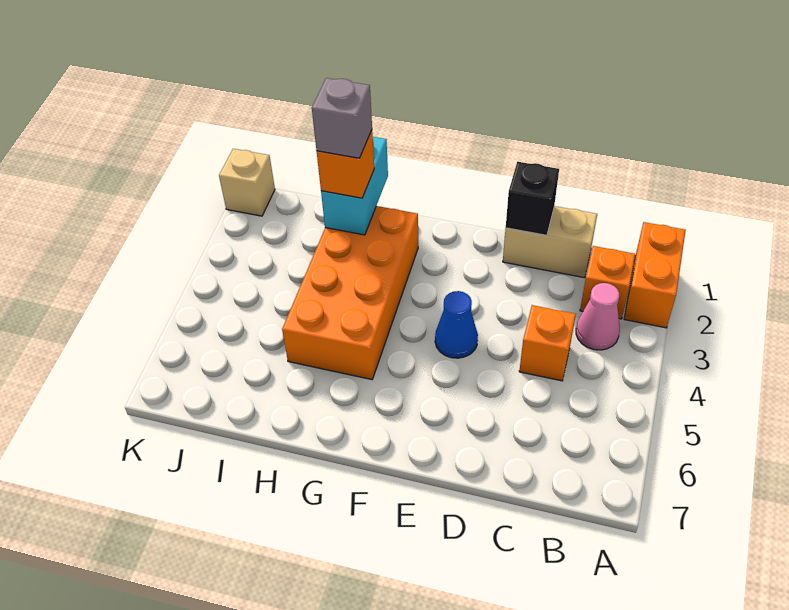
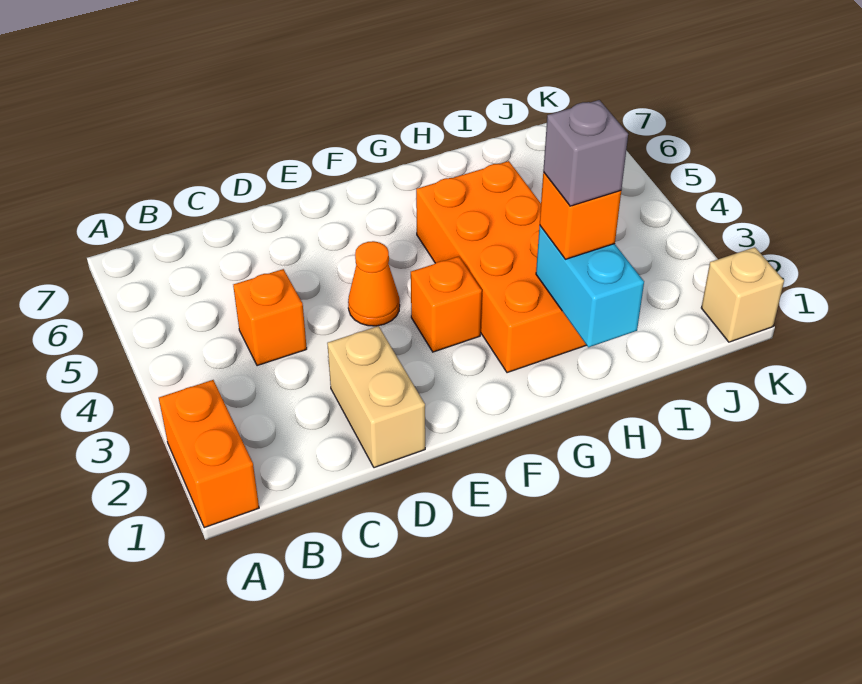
orange brick B2 level 1 -> orange brick F3 level 1
pink cone B3 level 1 -> none
tan brick C1:D1 level 1 -> tan brick D1:D2 level 1
black brick D1 level 2 -> none
blue cone E4 level 1 -> orange cone E4 level 1

